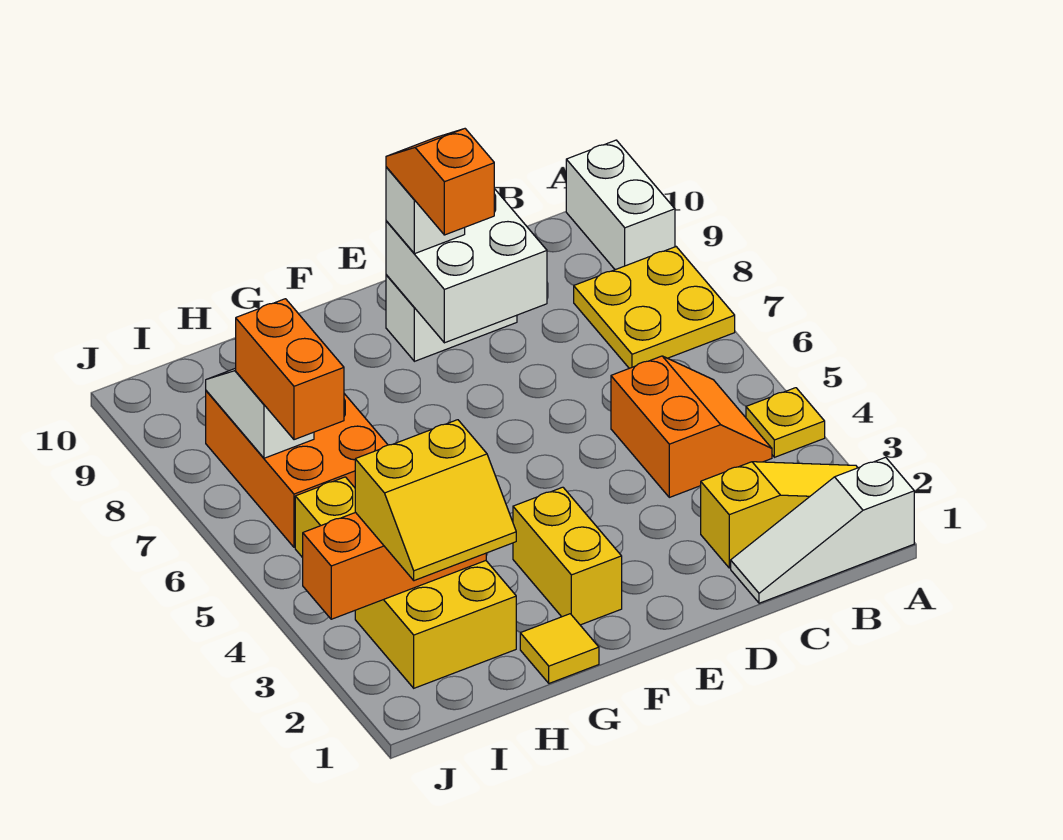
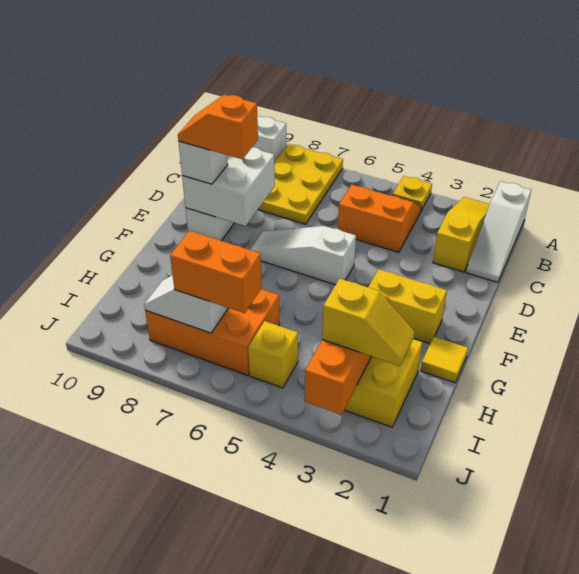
yellow plate A7:B8 level 1 -> yellow plate A7:C8 level 1
none -> white slope E5:E7 level 1 top 5
yellow slope H2:I3 level 3 top 3 -> yellow slope I2:I3 level 3 top 3

